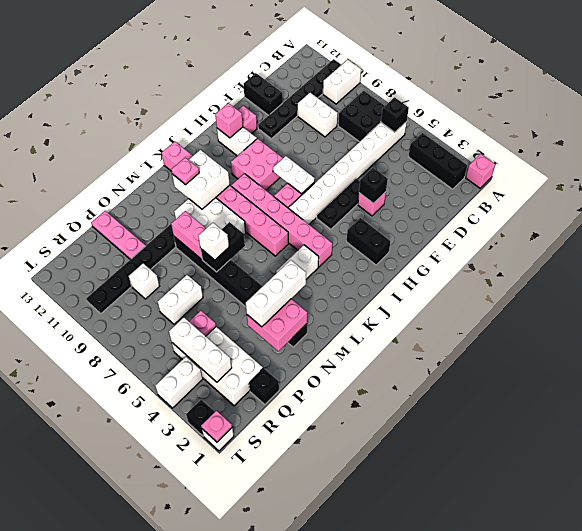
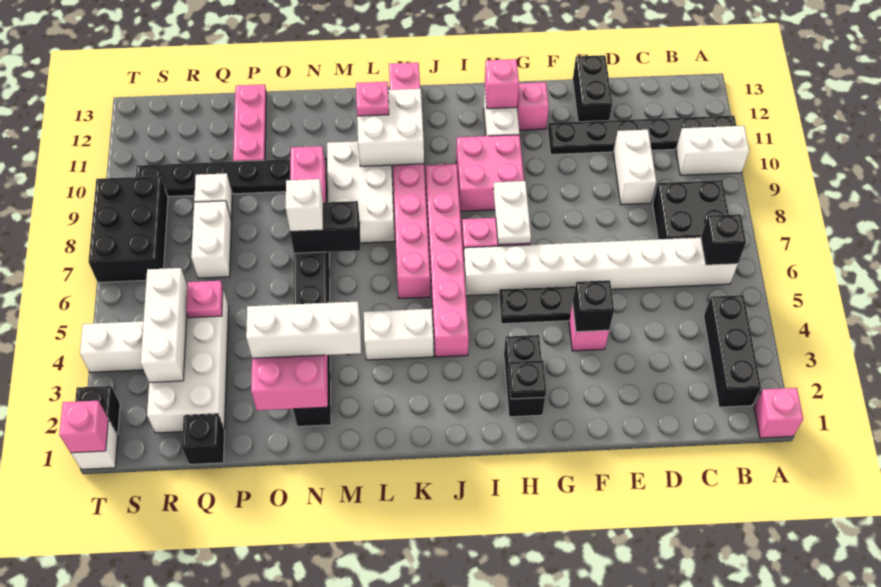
none -> black plate H2 level 2
white brick P7:Q7 level 1 -> white brick Q7:Q8 level 1
none -> black brick S7:T9 level 1
pink plate T1 level 2 -> pink brick T1 level 2

